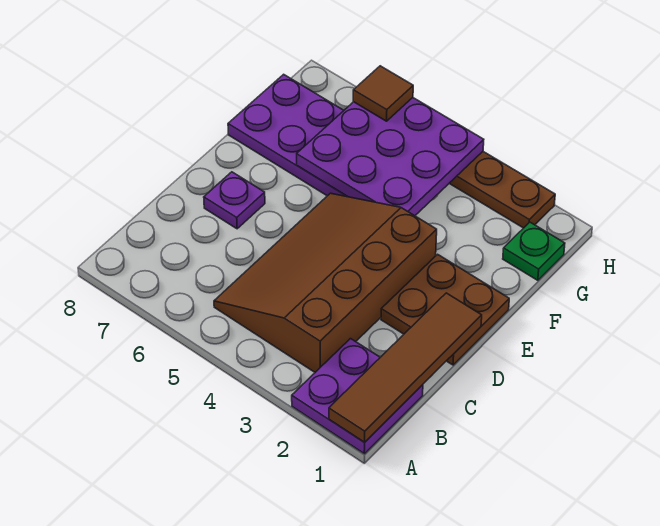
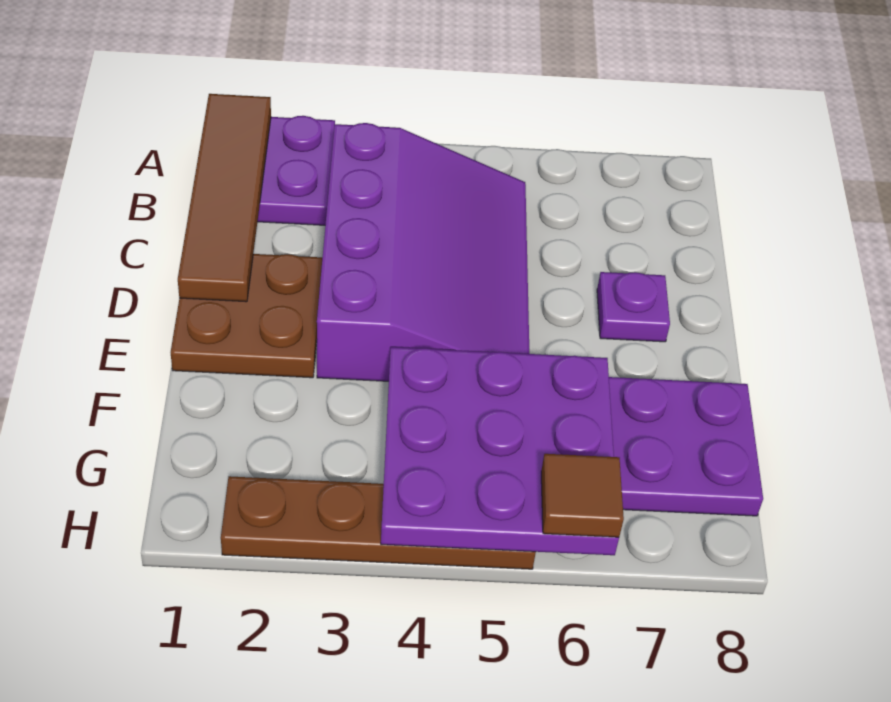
brown slope B3:E5 level 1 top 3 -> purple slope B3:E5 level 1 top 3
green plate G1 level 1 -> none

